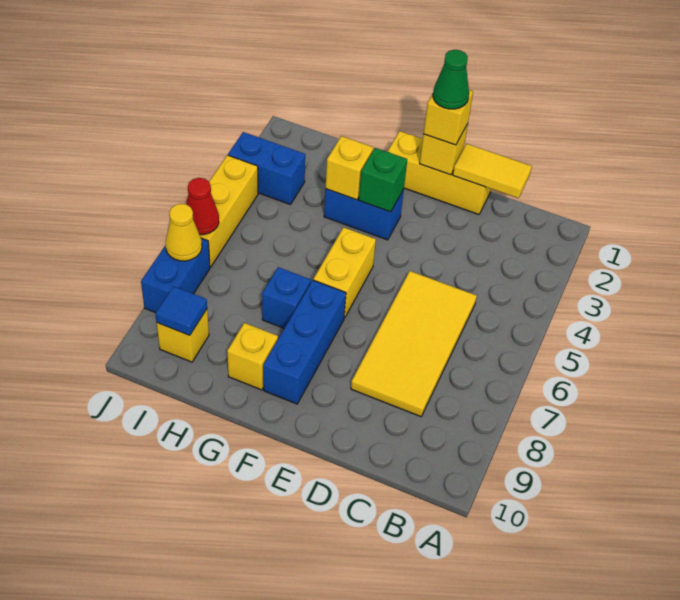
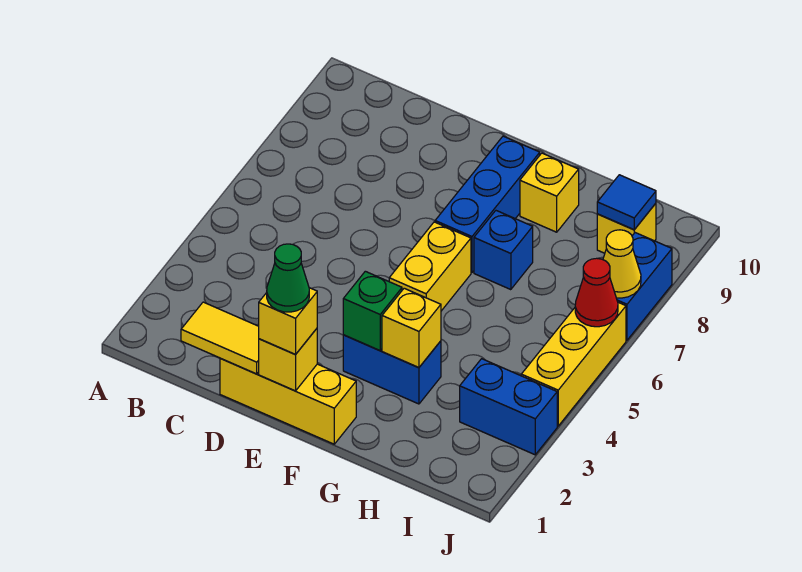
yellow tile C5:D8 level 1 -> none

